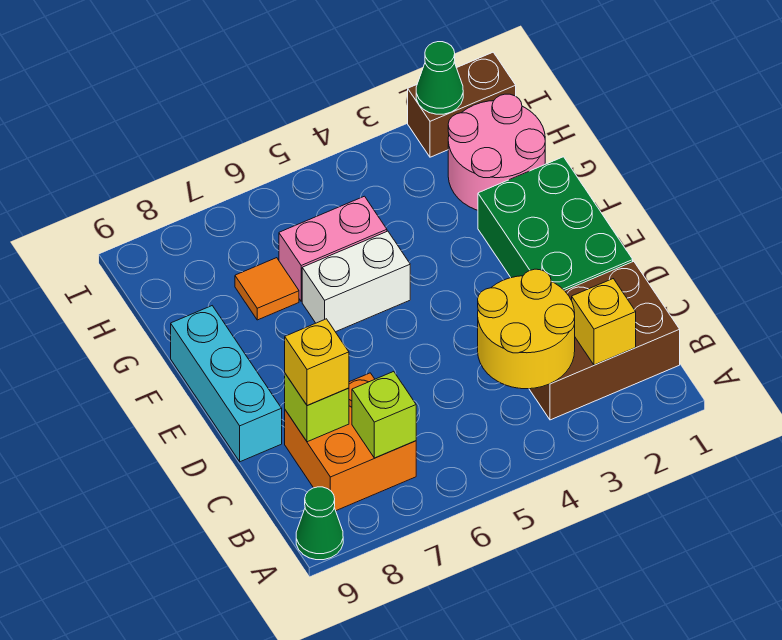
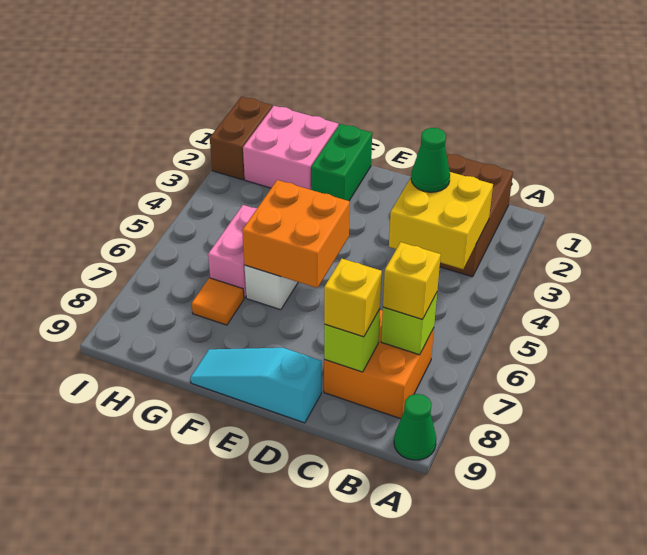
yellow brick B2 level 2 -> yellow brick B7 level 3
yellow round brick B3:C4 level 2 -> yellow brick B3:C4 level 2
green brick D1:F2 level 1 -> green brick F1:F2 level 1
cyan brick D9:F9 level 1 -> cyan slope D9:F9 level 1 top D
none -> orange brick E5:F6 level 2
pink round brick G1:H2 level 1 -> pink brick G1:H2 level 1
green cone I2 level 2 -> green cone C3 level 3

